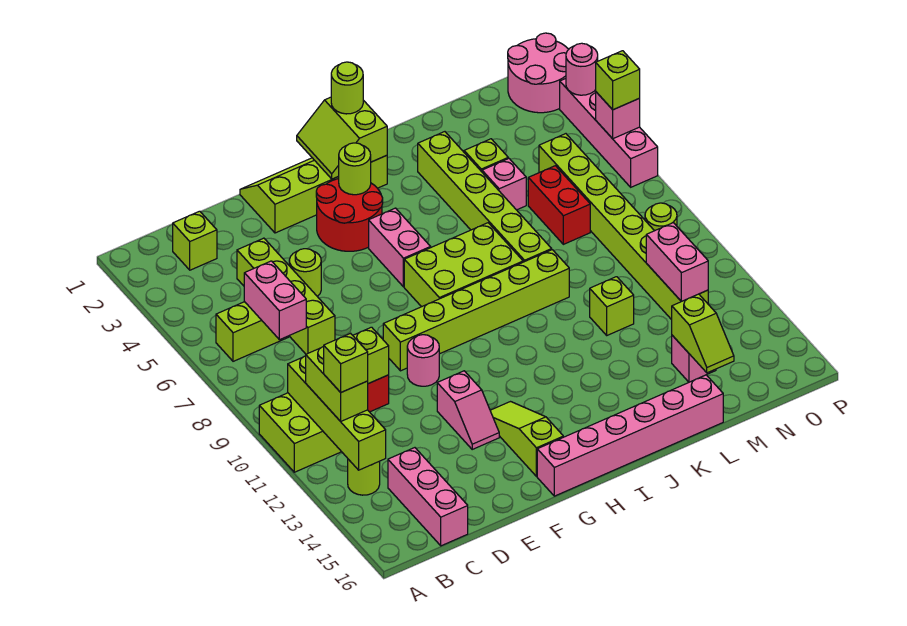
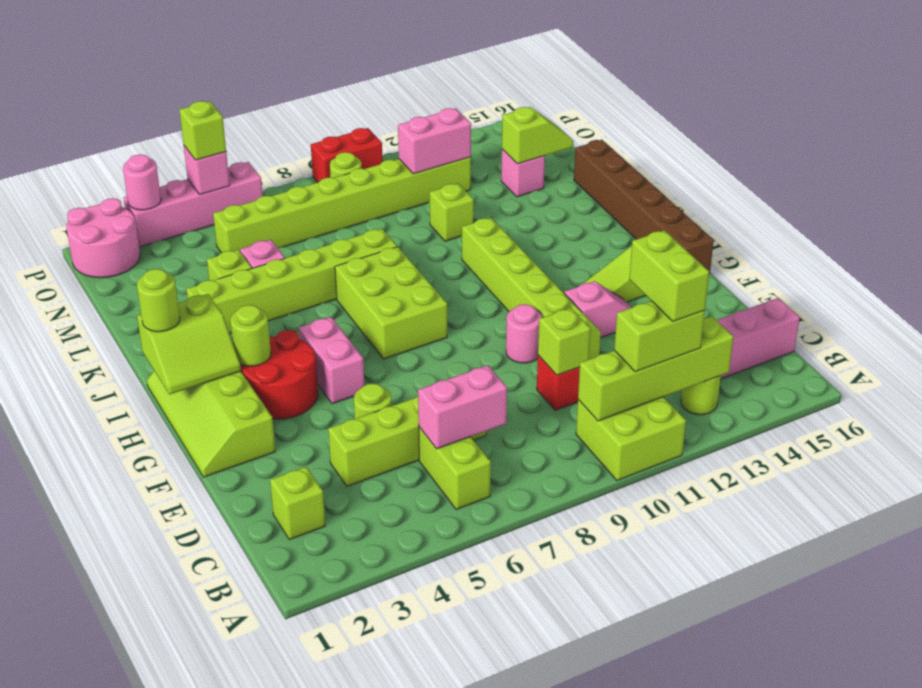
lime brick B12 level 4 -> lime brick B12:C12 level 4
lime brick F9:K9 level 1 -> lime brick E11:J11 level 1
pink brick G16:L16 level 1 -> brown brick G16:L16 level 1
pink brick H5:H6 level 1 -> pink brick G5:H5 level 1
red brick M6:M7 level 1 -> red brick P9:P10 level 1

